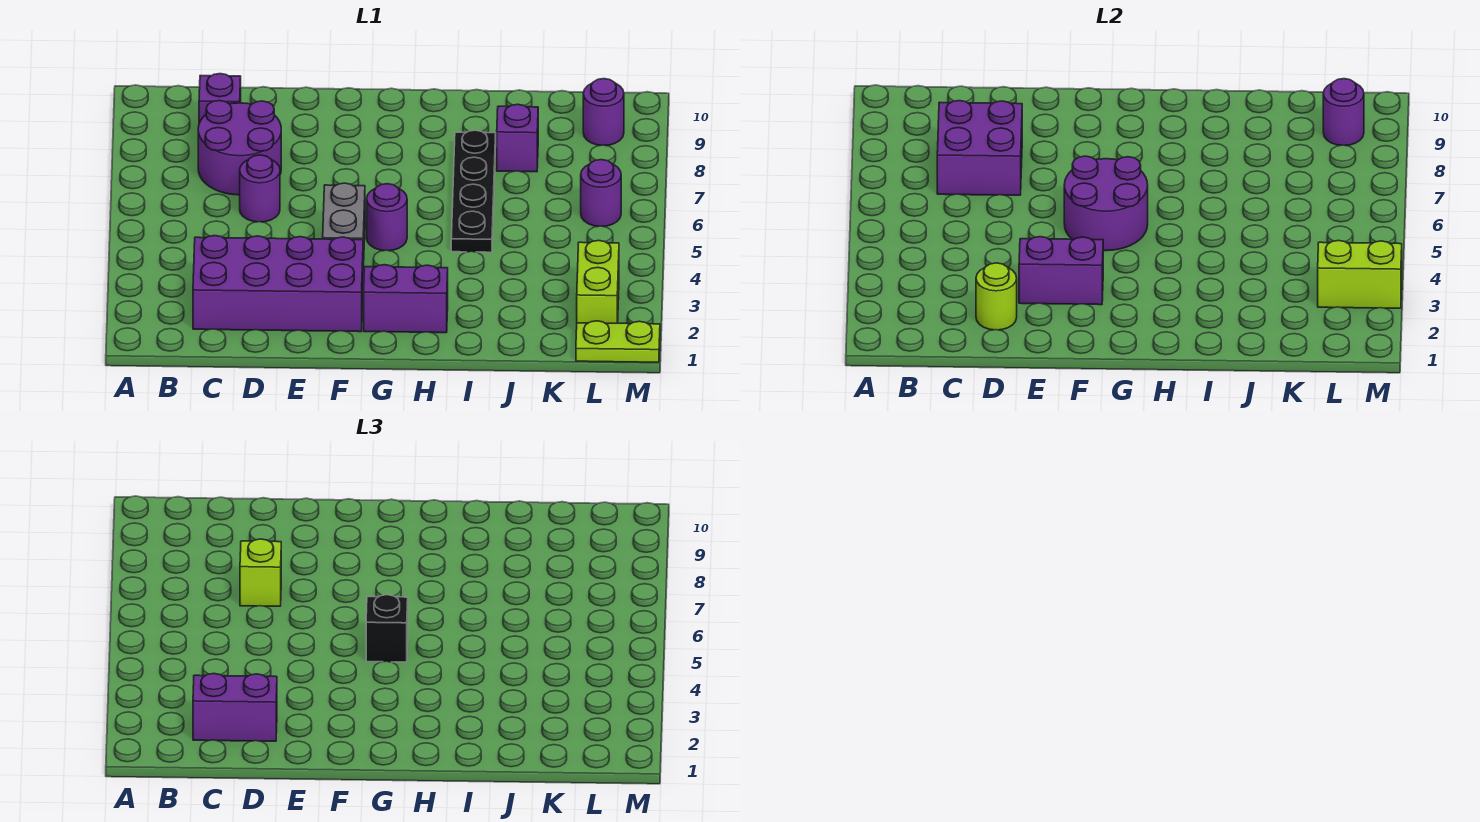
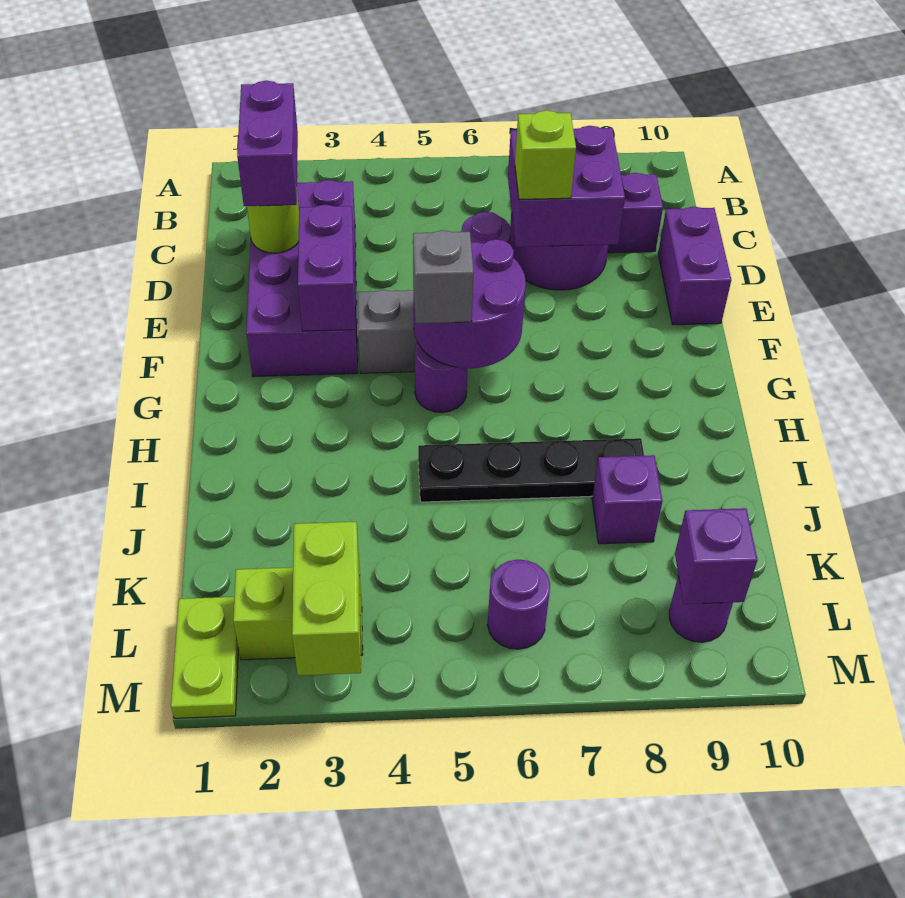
purple brick G2:H2 level 1 -> purple brick D10:E10 level 1
black brick G5 level 3 -> grey brick G5 level 3
purple round brick L9 level 2 -> purple brick L9 level 2

